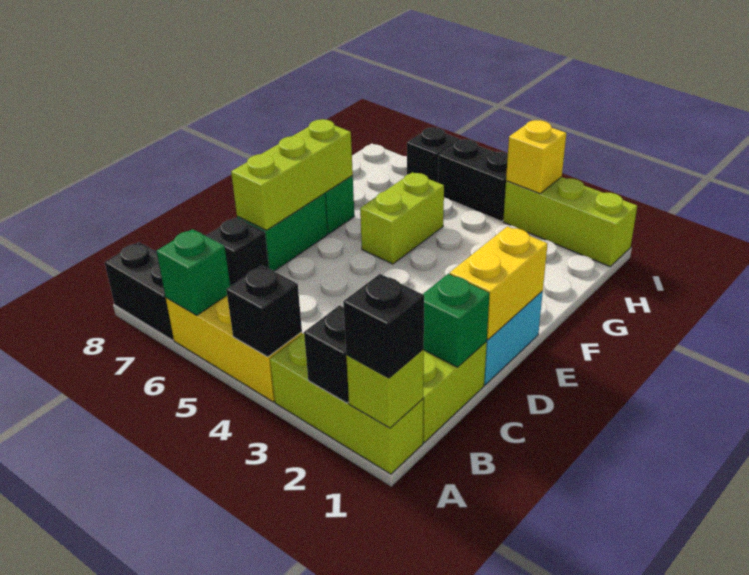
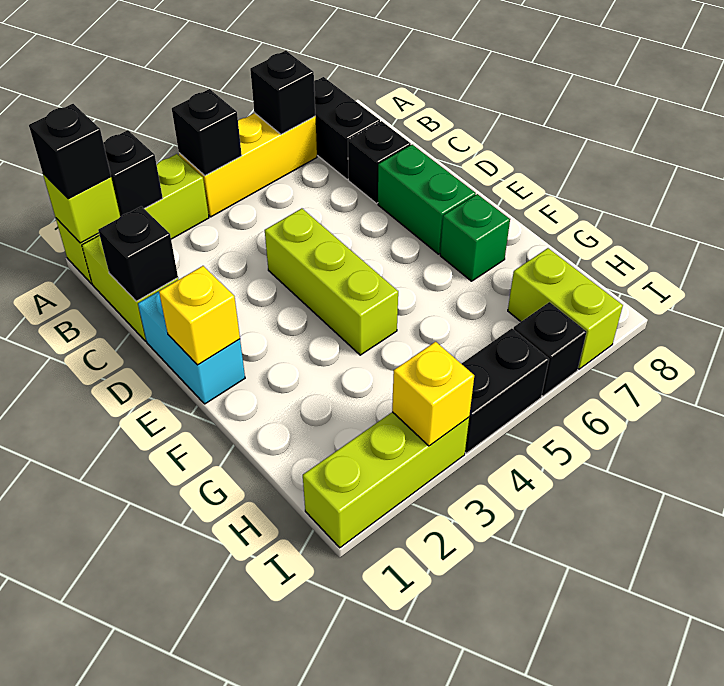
green brick A6 level 2 -> black brick A6 level 2
black brick A7:A8 level 1 -> black brick A7:B7 level 1
green brick C1 level 2 -> black brick C1 level 2
yellow brick D1:E1 level 2 -> yellow brick E1 level 2
lime brick D7:F7 level 2 -> lime brick D4:F4 level 1
lime brick F5:G5 level 1 -> lime brick H7:I7 level 1

